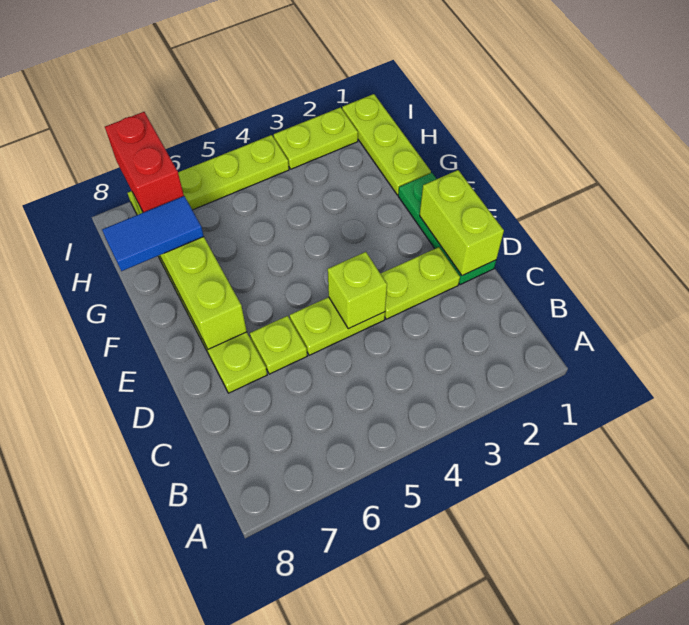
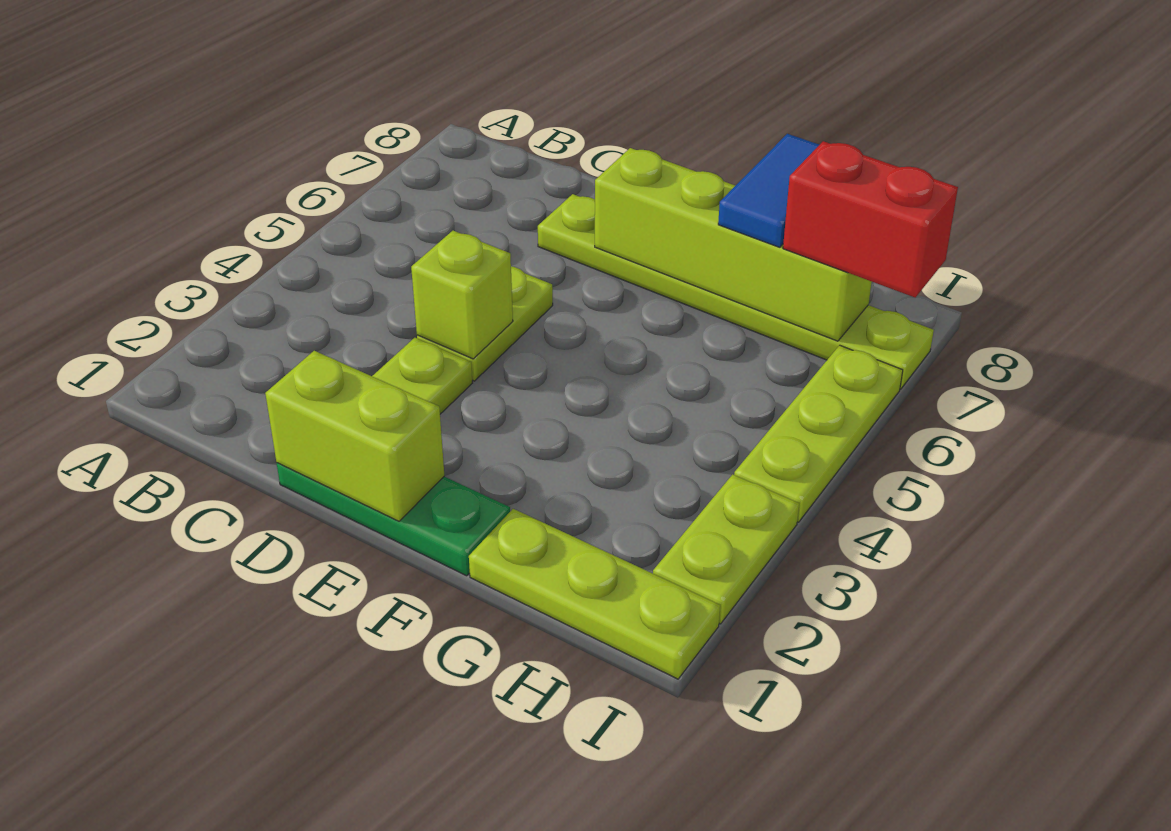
lime plate D6 level 1 -> none

